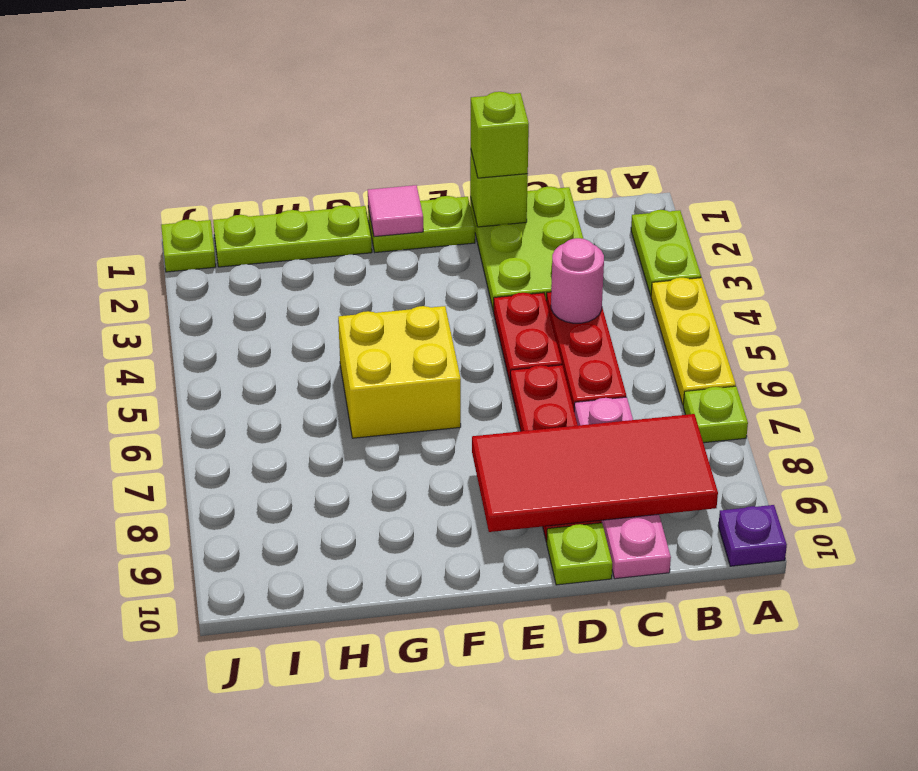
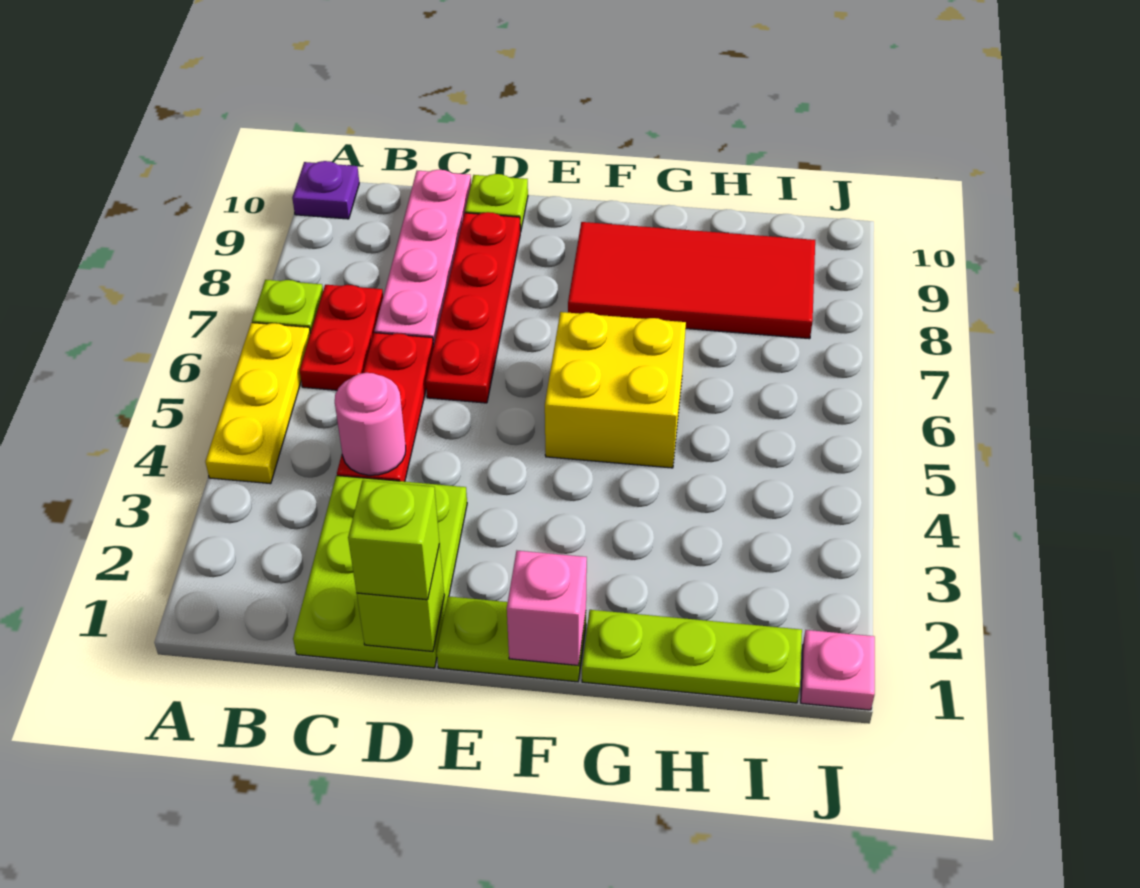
lime plate A2:A3 level 1 -> none
red tile B8:E9 level 2 -> red tile F8:I9 level 1
red plate D4:D5 level 1 -> red plate B6:B7 level 1
pink tile F1 level 2 -> pink brick F1 level 2
lime plate J1 level 1 -> pink plate J1 level 1

